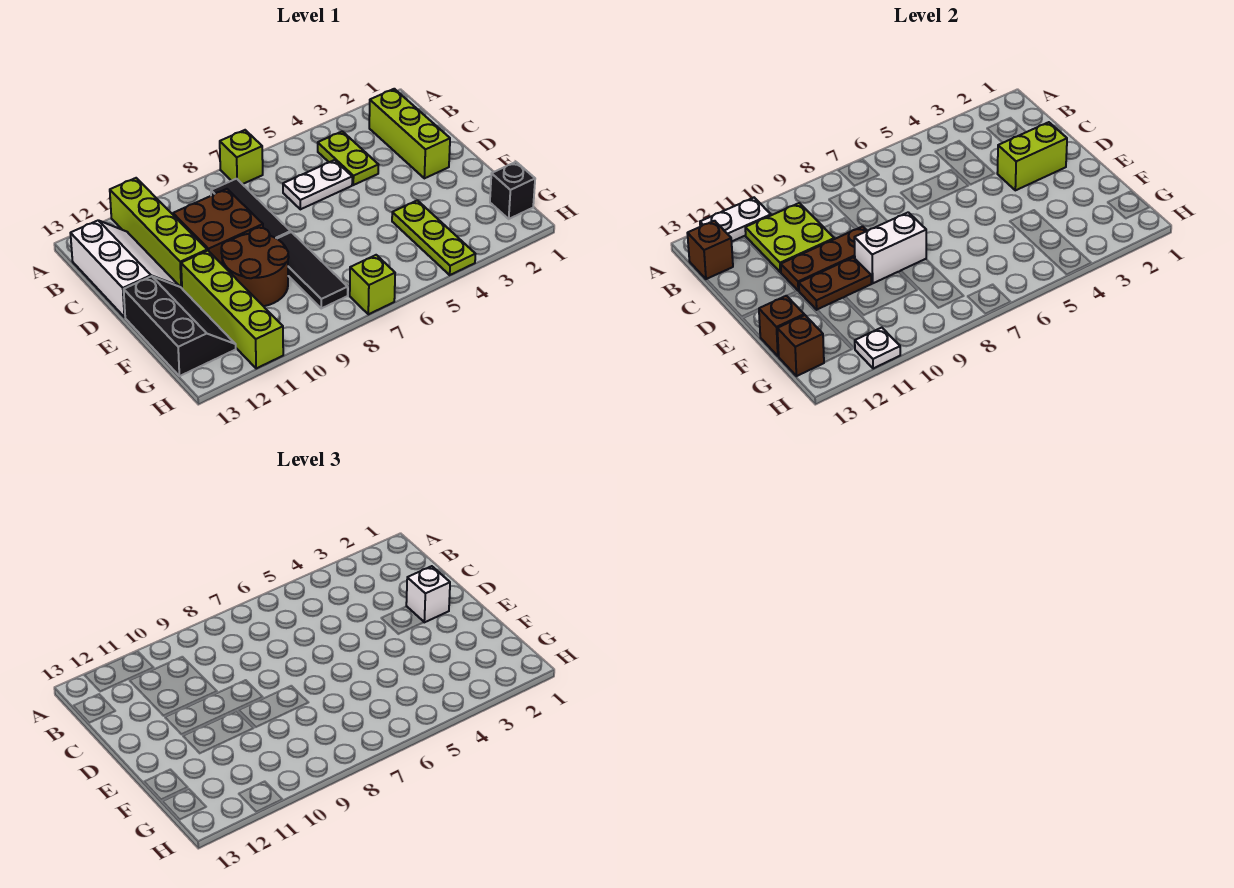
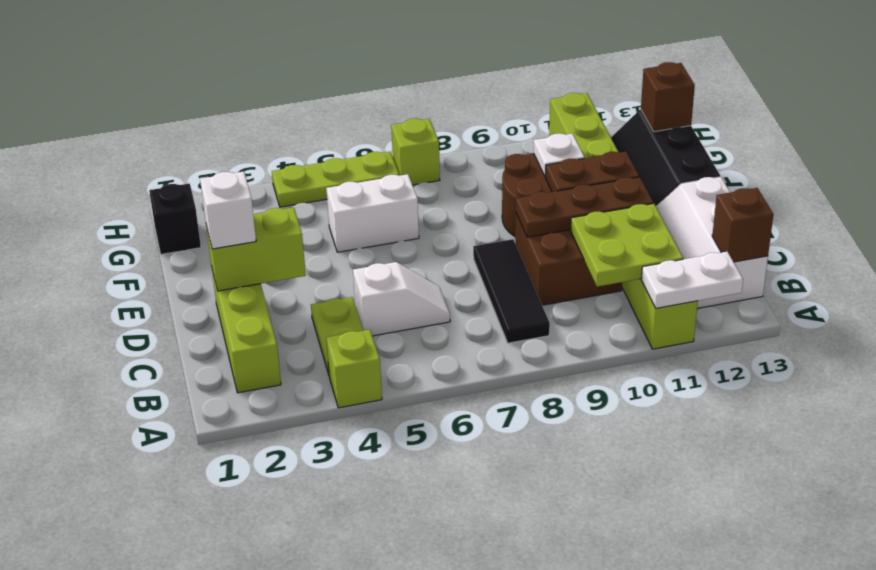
lime brick A7 level 1 -> lime brick A4 level 1
white plate C5:C6 level 1 -> white slope C5:C6 level 1 top 5
black tile E8:G8 level 1 -> none
white brick E8:E9 level 2 -> white brick F5:F6 level 1
lime plate F4:H4 level 1 -> lime plate H4:H6 level 1
brown brick F13 level 2 -> none
white plate H11 level 2 -> white plate F10 level 2

